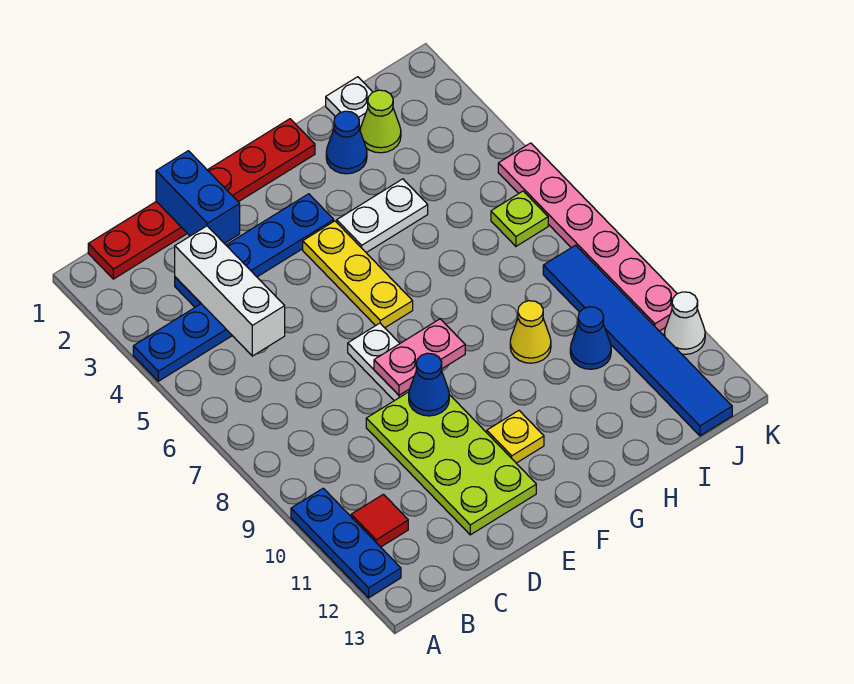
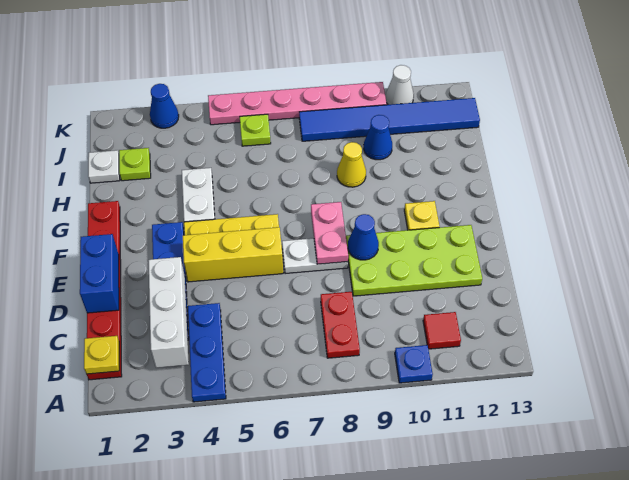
blue plate A10:A12 level 1 -> blue plate A10 level 1
none -> yellow plate B1 level 2
none -> red plate B8:C8 level 1
white brick C3:C5 level 2 -> white brick B3:D3 level 2
blue brick D1:D2 level 2 -> blue brick D1:E1 level 2
none -> yellow brick E4:E6 level 1
blue cone H2 level 1 -> blue cone K3 level 1
lime cone I2 level 1 -> lime plate I2 level 1

